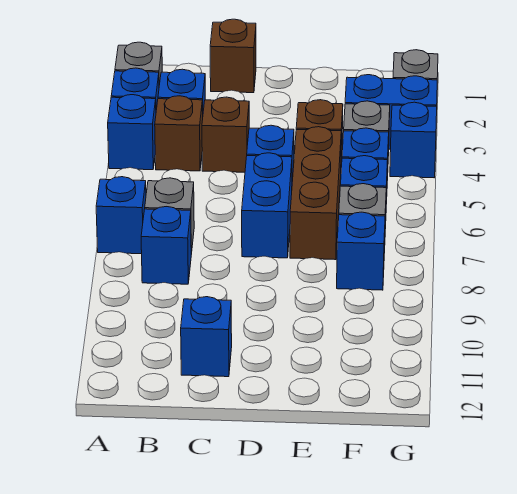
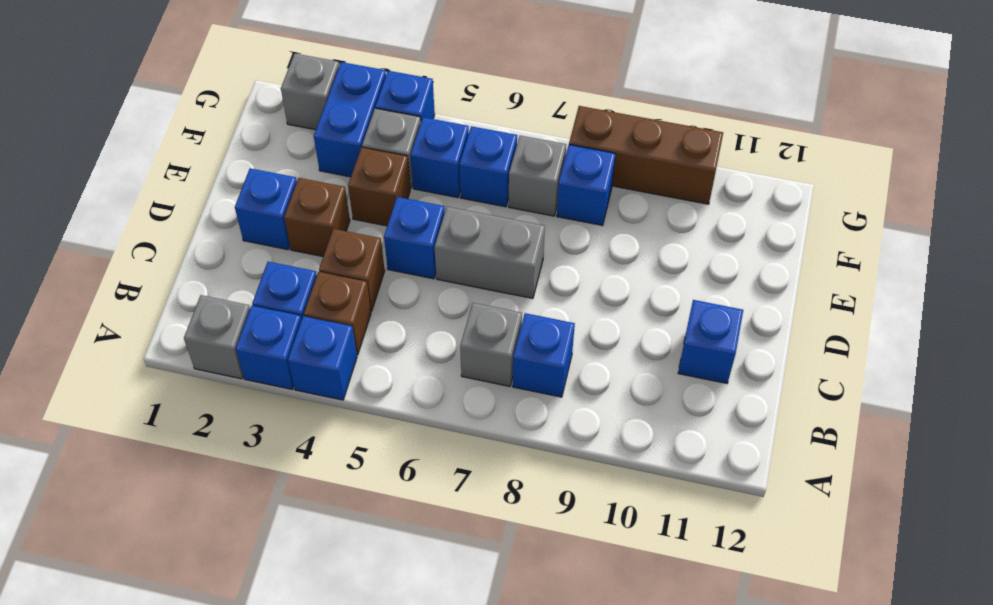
blue brick A7 level 1 -> blue brick D2 level 1
brown brick C1 level 1 -> brown brick D3 level 1
blue brick D6:D7 level 1 -> grey brick D6:D7 level 1
brown brick E5:E7 level 1 -> brown brick G8:G10 level 1

